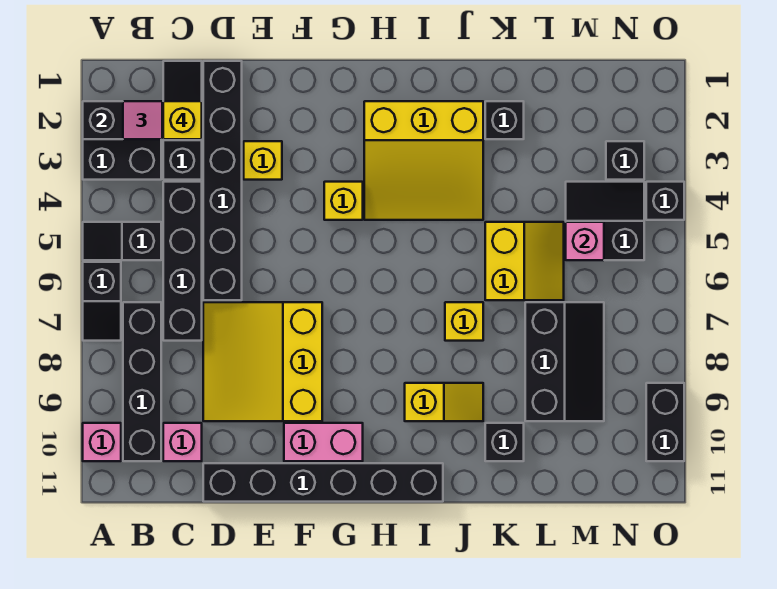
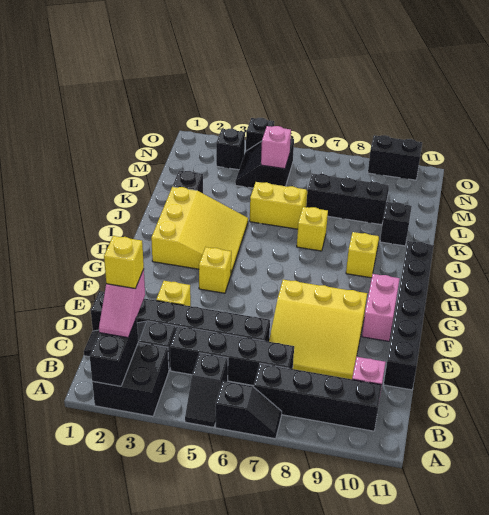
pink brick A10 level 1 -> none

